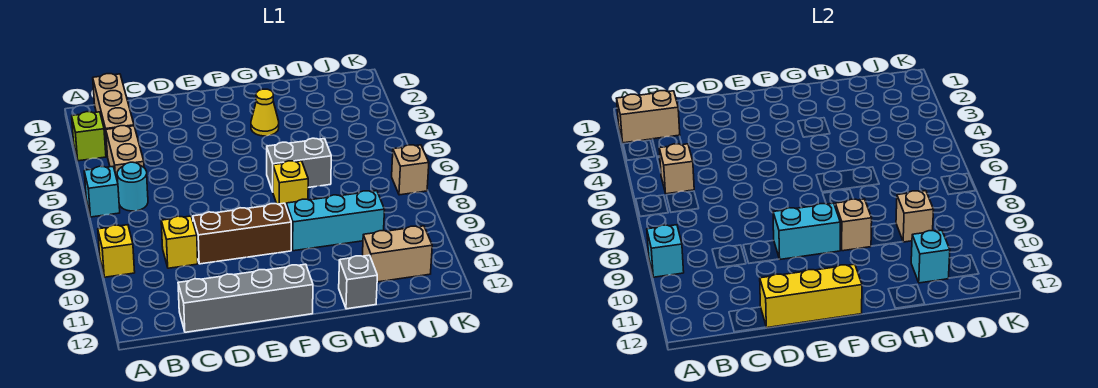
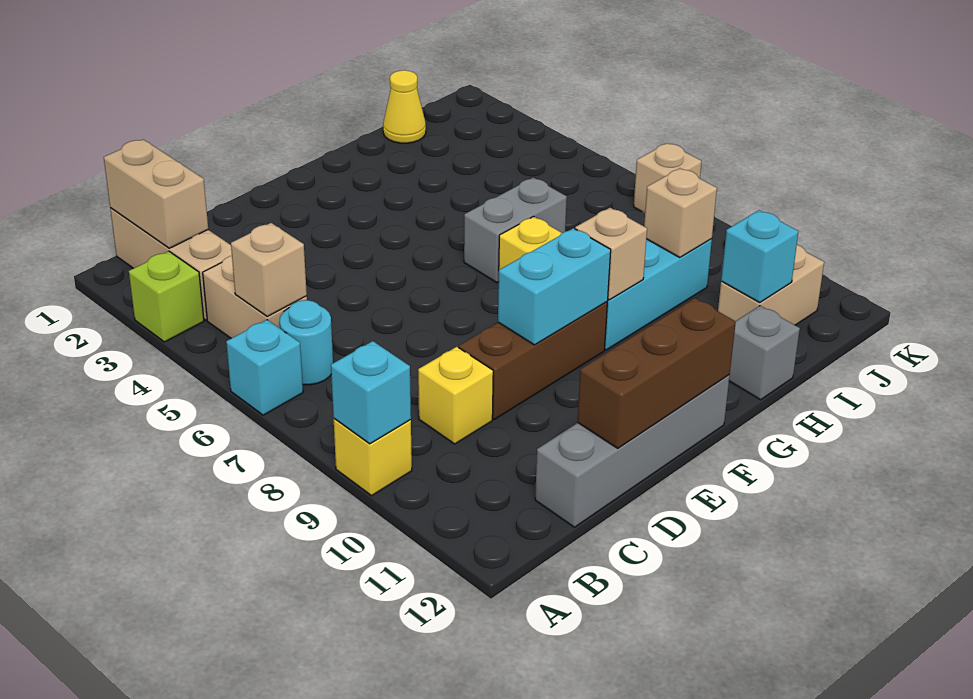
tan brick A2:B2 level 2 -> tan brick B1:B2 level 2
yellow brick D12:F12 level 2 -> brown brick D12:F12 level 2
yellow cone G3 level 1 -> yellow cone I1 level 1

